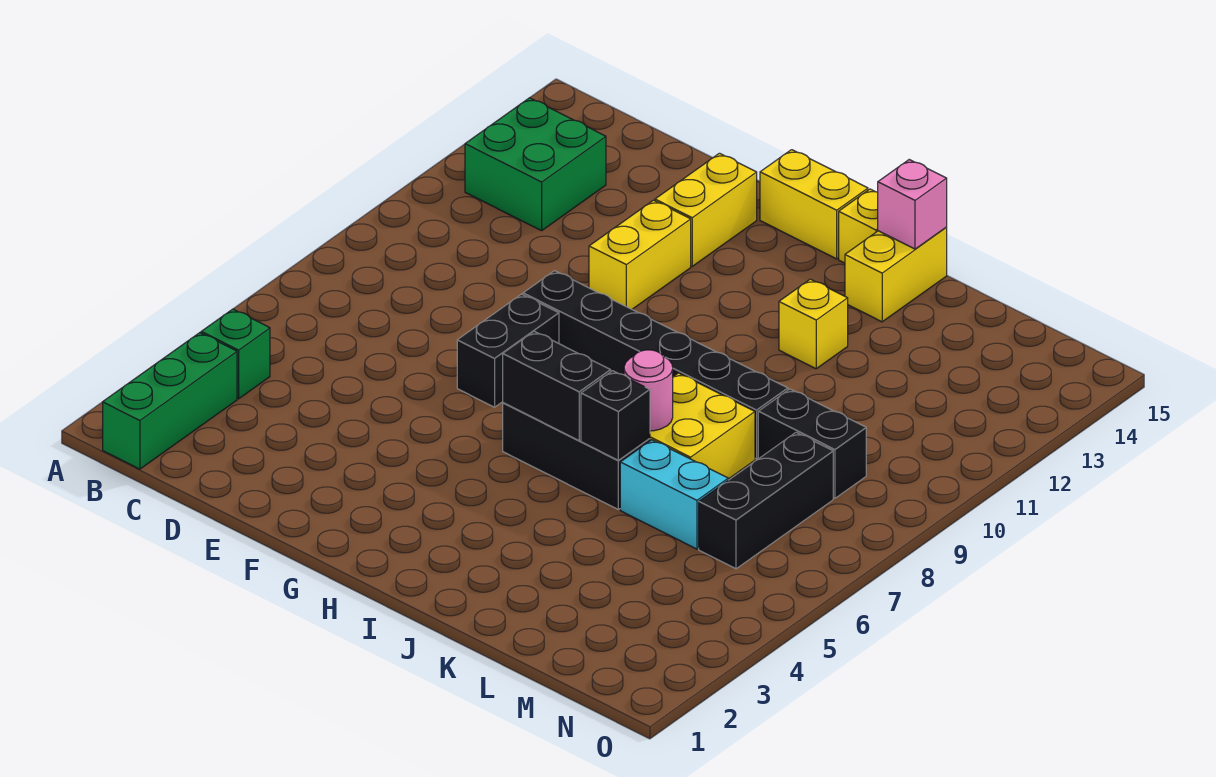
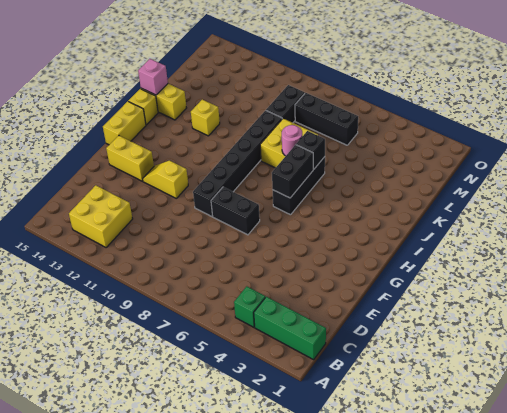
green brick B12:C13 level 1 -> yellow brick B12:C13 level 1
yellow brick F11:F12 level 1 -> yellow slope F11:F12 level 1 top 11
cyan brick K6:L6 level 1 -> none

